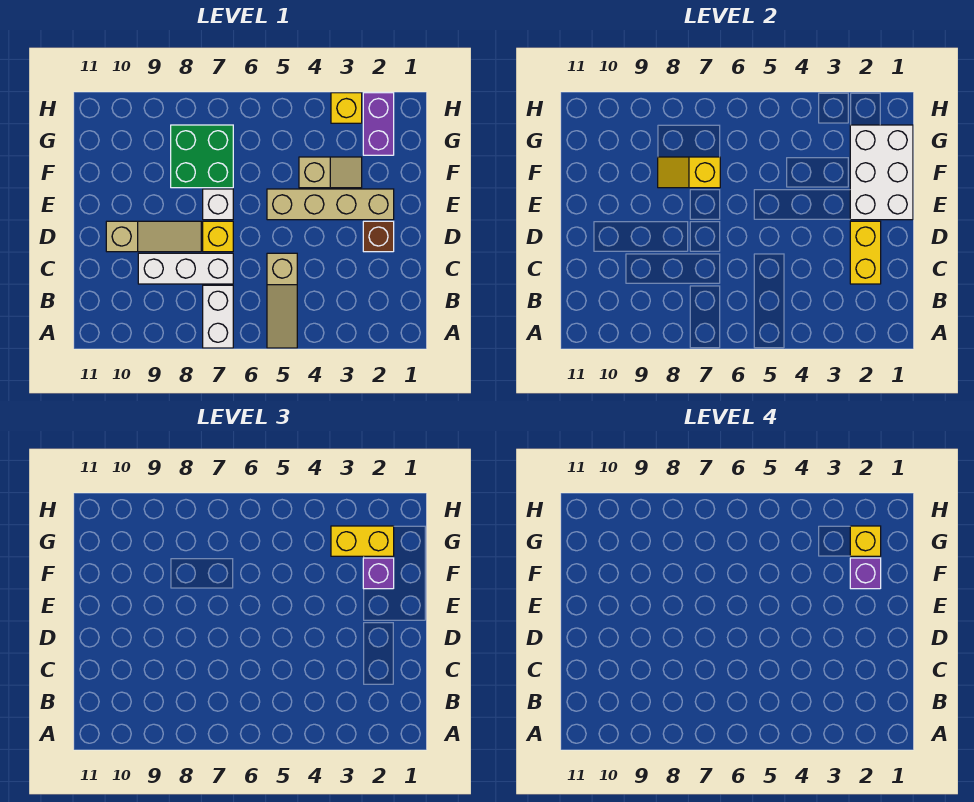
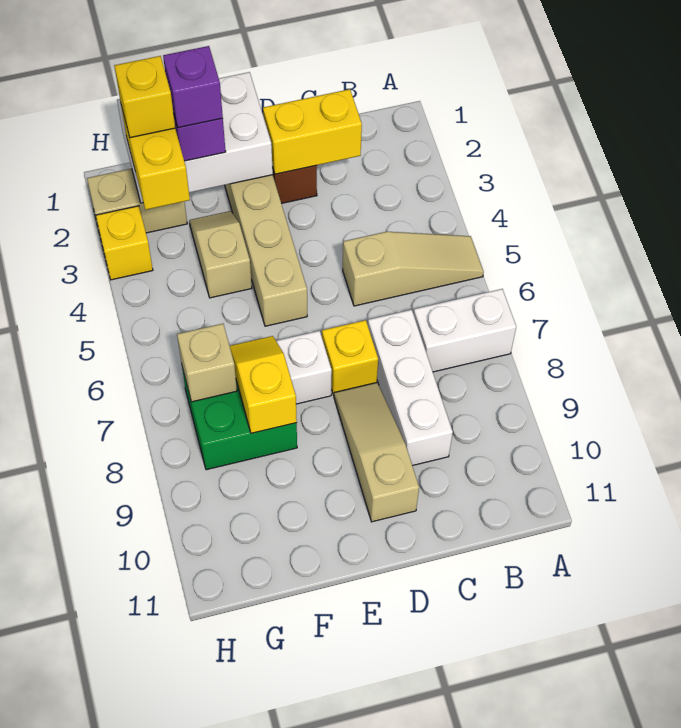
yellow slope F7:F8 level 2 top 7 -> yellow slope F7:F8 level 2 top 8
purple brick G2:H2 level 1 -> tan brick G2:H2 level 1
none -> tan brick G7 level 2

